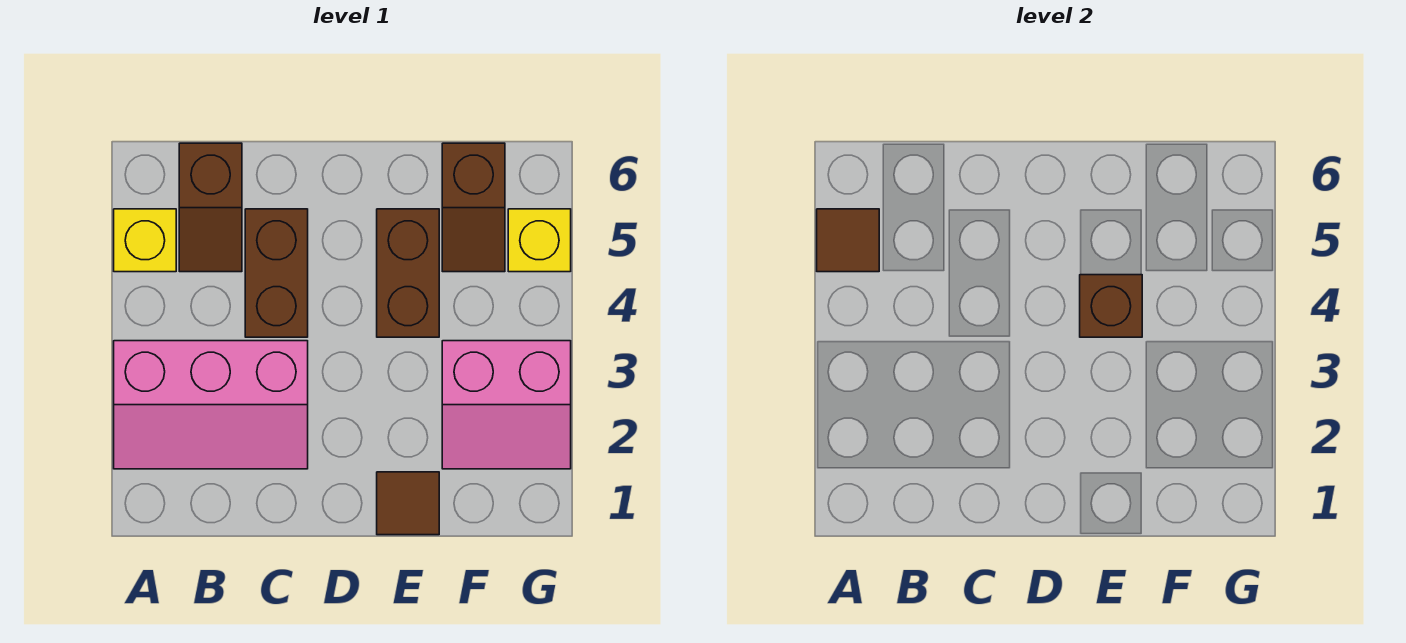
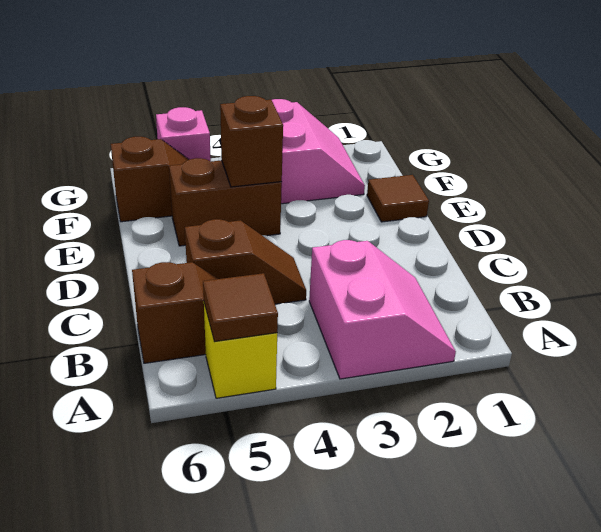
pink slope A2:C3 level 1 top 3 -> pink slope A2:B3 level 1 top 3
brown brick C4:C5 level 1 -> brown slope C4:C5 level 1 top 5
yellow brick G5 level 1 -> pink brick G5 level 1

